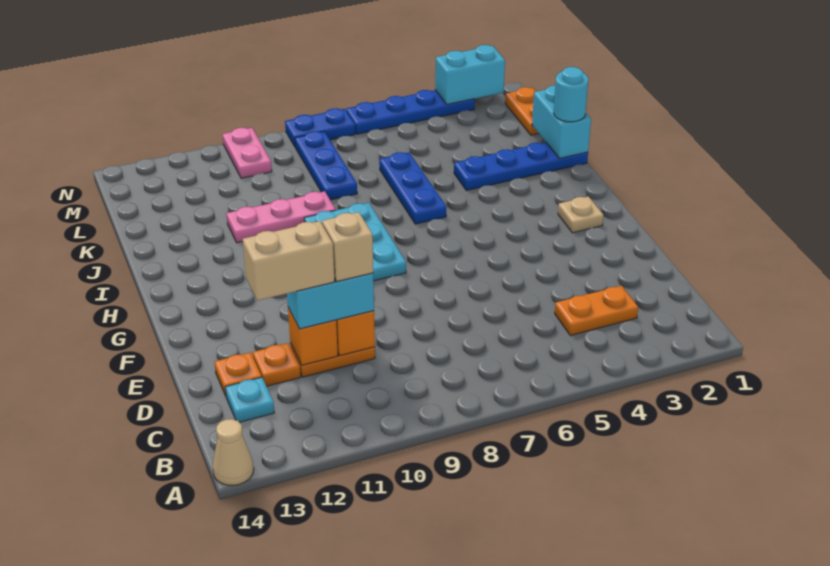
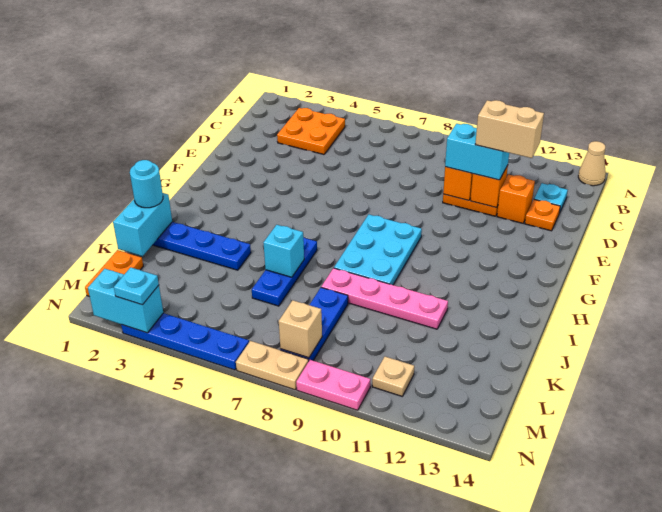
orange plate C3:C4 level 1 -> orange plate B3:C4 level 1
tan brick D10 level 4 -> tan brick M8 level 2
orange plate D12 level 1 -> orange brick D12 level 1
tan plate G2 level 1 -> tan plate M11 level 1
none -> cyan brick J6 level 2
pink plate J9:J11 level 1 -> pink plate J8:J11 level 1
pink plate M10:N10 level 1 -> pink plate N9:N10 level 1
none -> cyan plate N3 level 3
blue plate N7:N8 level 1 -> tan plate N7:N8 level 1

